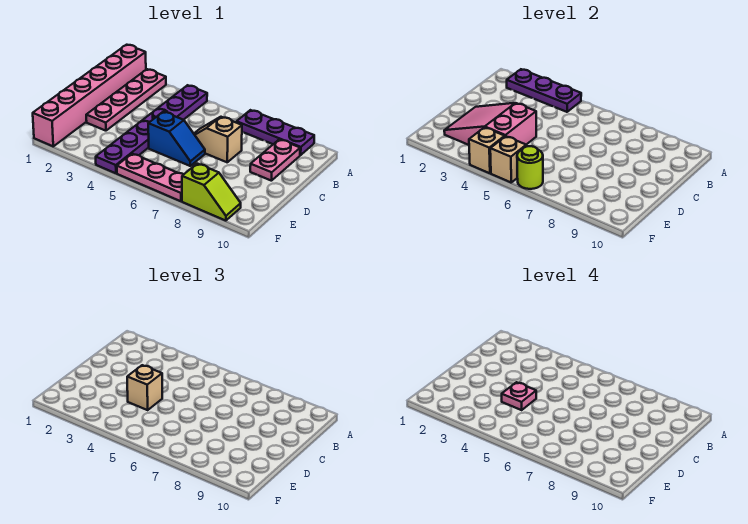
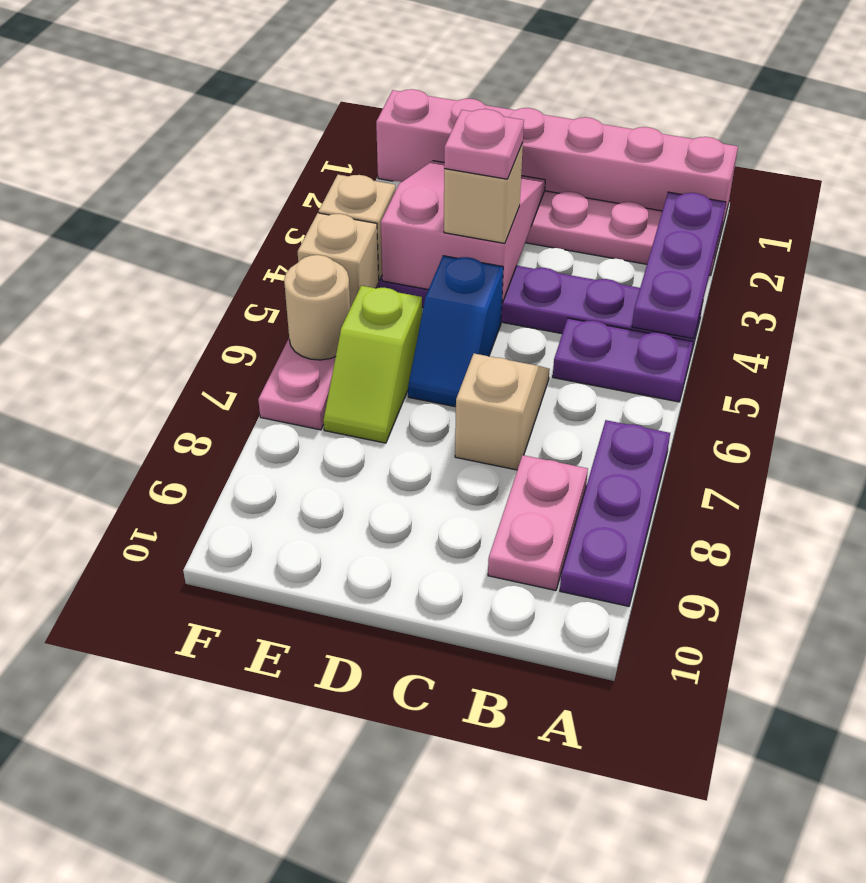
none -> purple plate A5:B5 level 1
pink plate B9:C9 level 1 -> pink plate B8:B9 level 1
lime round brick F6 level 2 -> tan round brick F6 level 2
lime slope F8:F9 level 1 top 8 -> lime slope E6:E7 level 1 top 6

